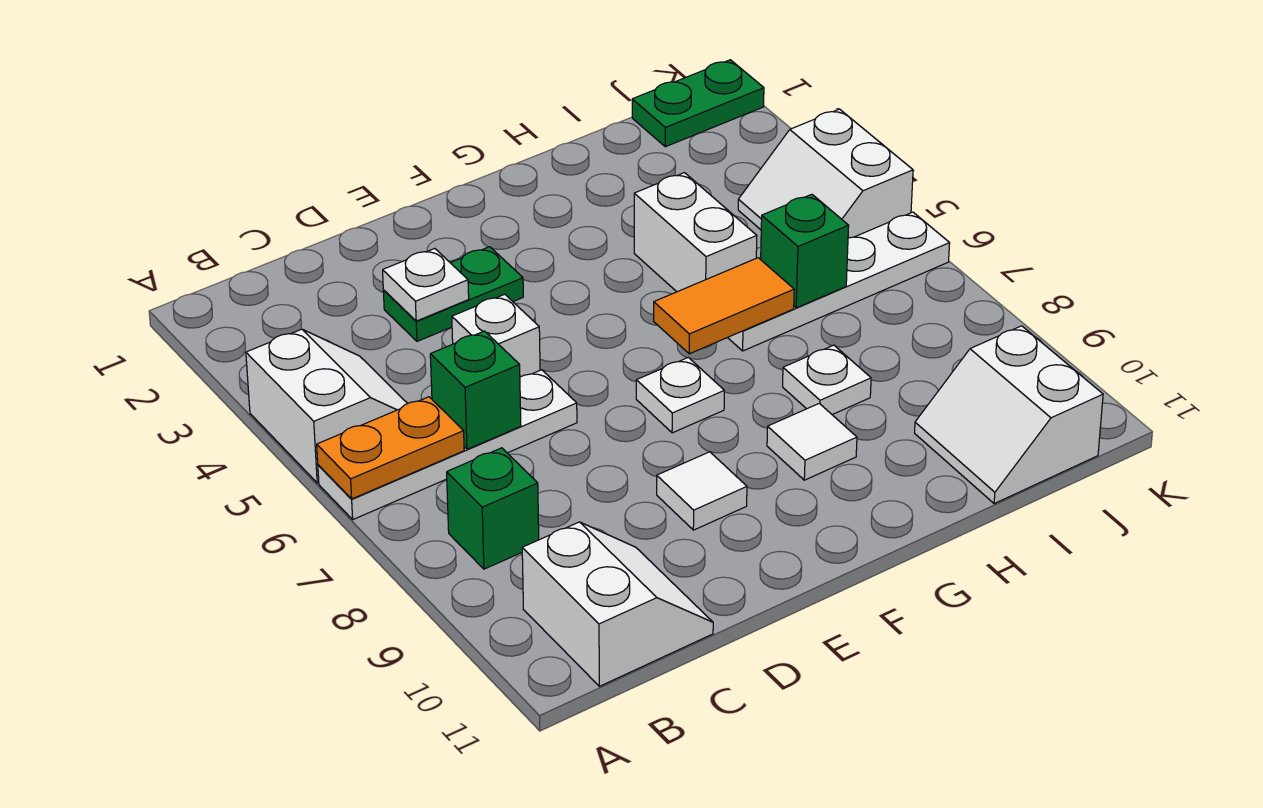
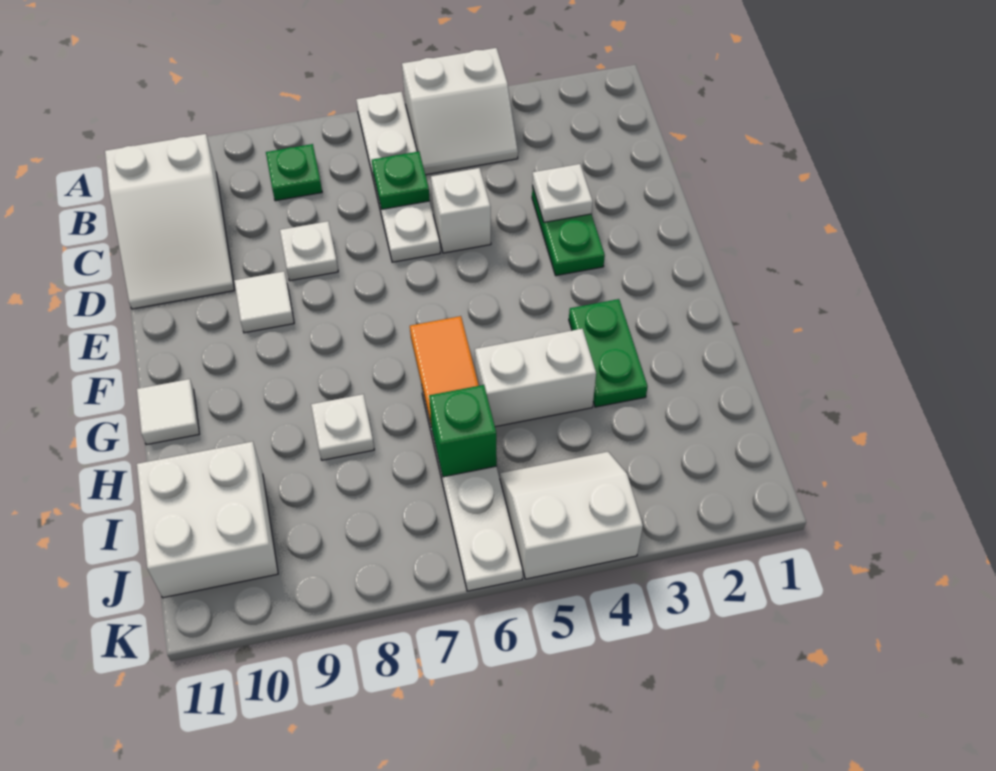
orange plate A6:B6 level 2 -> none
green brick B8 level 1 -> green plate B8 level 1
white slope B10:C11 level 1 top B -> white slope B10:D11 level 1 top B
green brick C6 level 2 -> green plate C6 level 2
white plate F7 level 1 -> white plate D8 level 1
white tile G9 level 1 -> white tile G11 level 1
white slope I10:J11 level 1 top J -> white brick I10:J11 level 1
green plate J1:K1 level 1 -> green plate G3:H3 level 1

